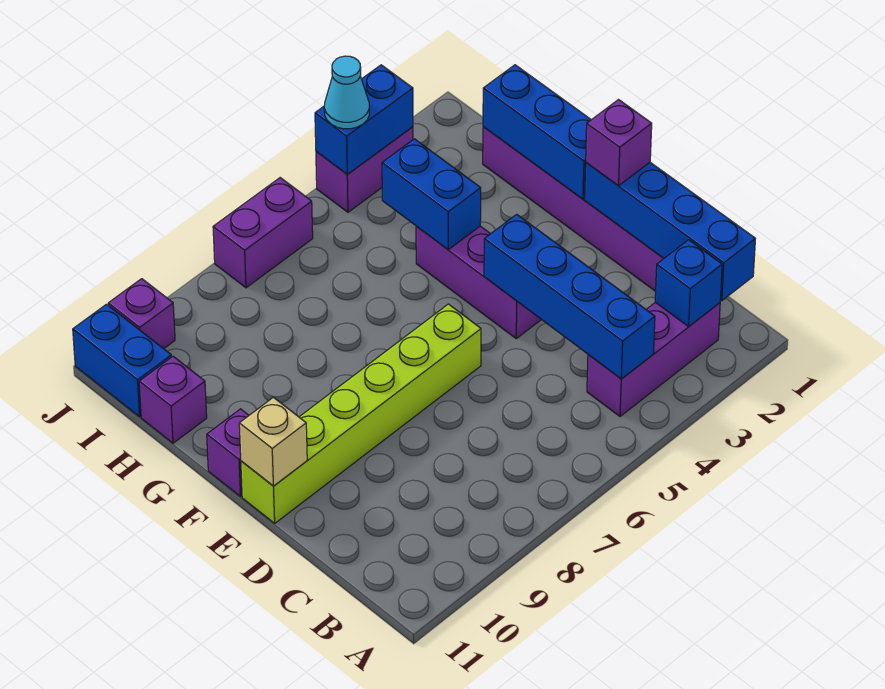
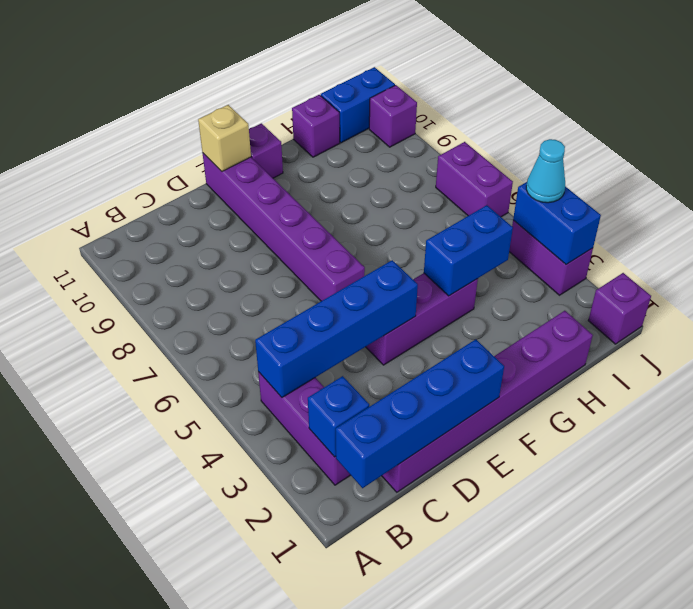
purple brick E1 level 3 -> purple brick J1 level 1
lime brick E6:E11 level 1 -> purple brick E6:E11 level 1
blue brick F1:H1 level 2 -> none

